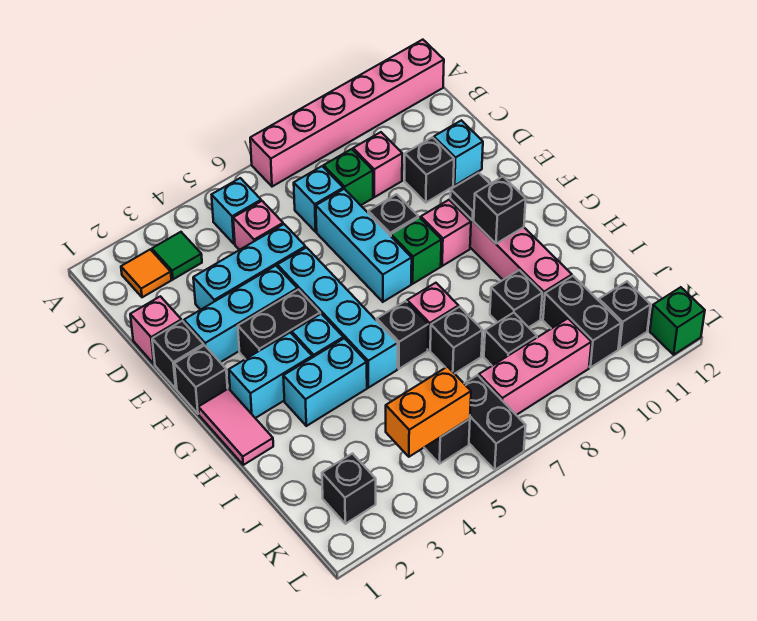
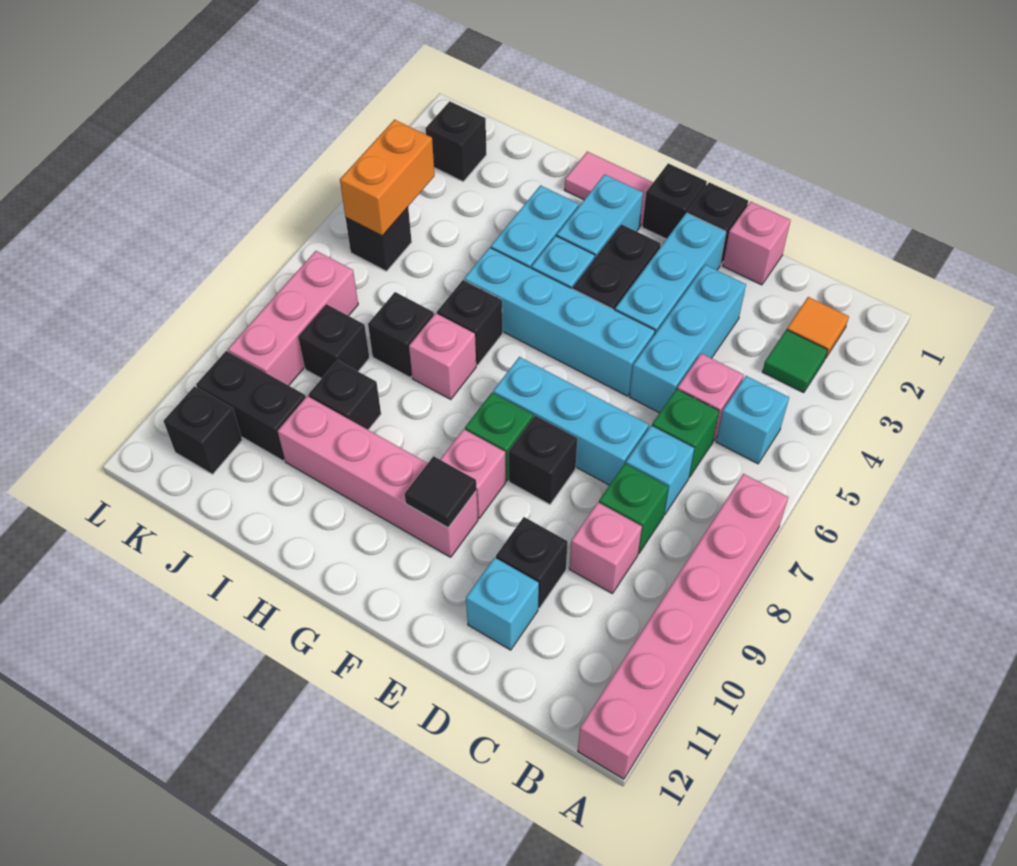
black brick G10 level 2 -> none
black brick K6:L6 level 1 -> none
green brick L12 level 1 -> green brick C6 level 1

